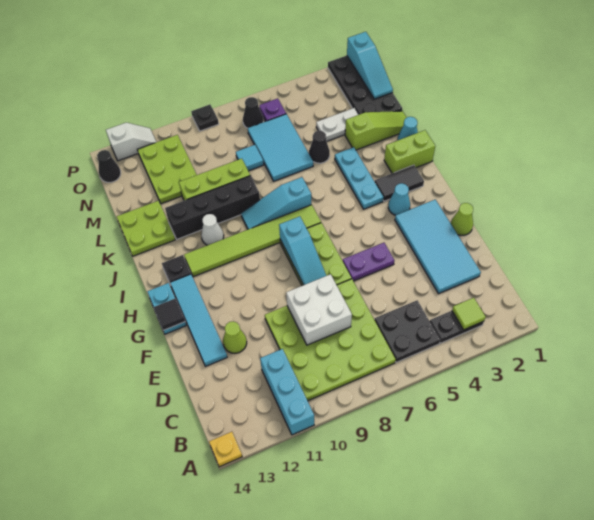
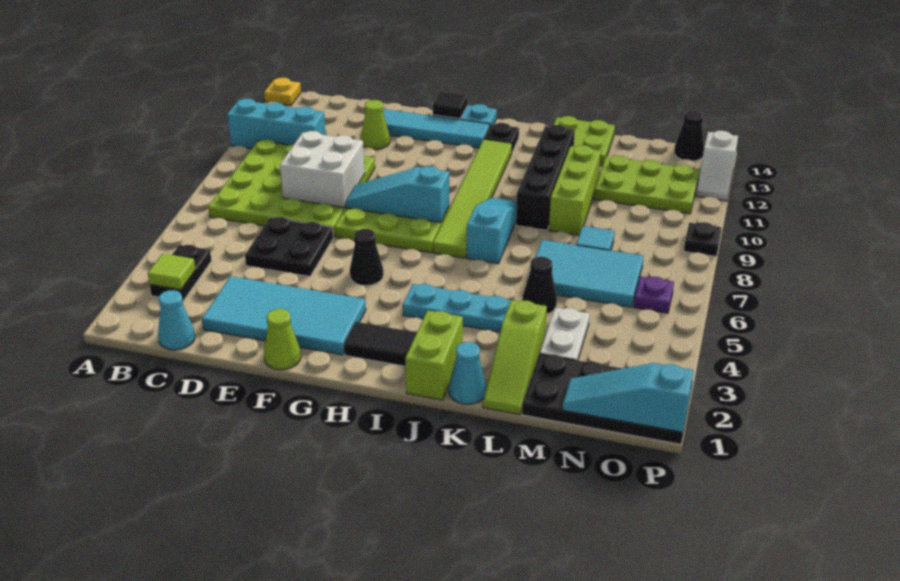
black plate B5:C6 level 1 -> black plate D5:E6 level 1
purple plate F5:F6 level 1 -> none
cyan cone H3 level 1 -> cyan cone C1 level 1
black tile I2:I3 level 1 -> black tile H2:I2 level 1
white cone J11 level 1 -> none
black cone O7 level 1 -> black cone G5 level 1

